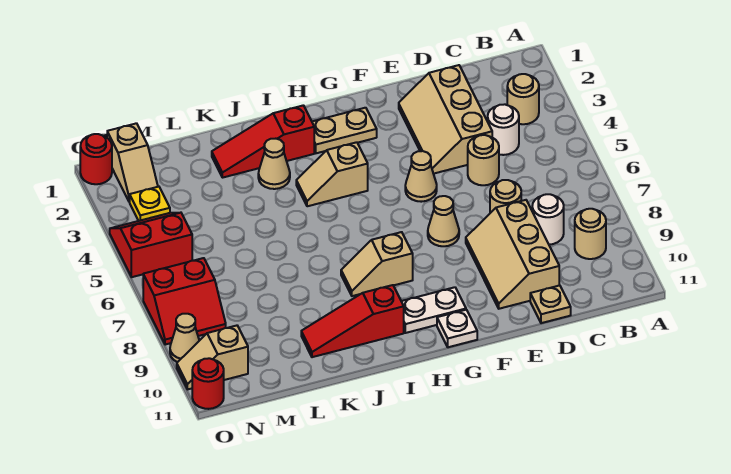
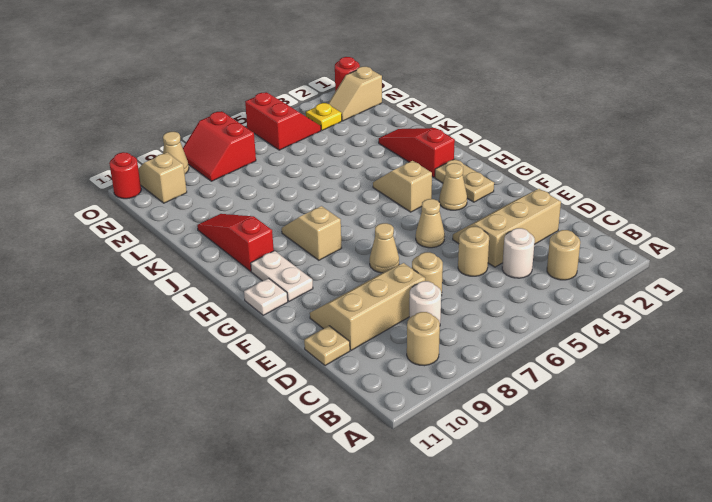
tan cone J3 level 1 -> tan cone G3 level 1

